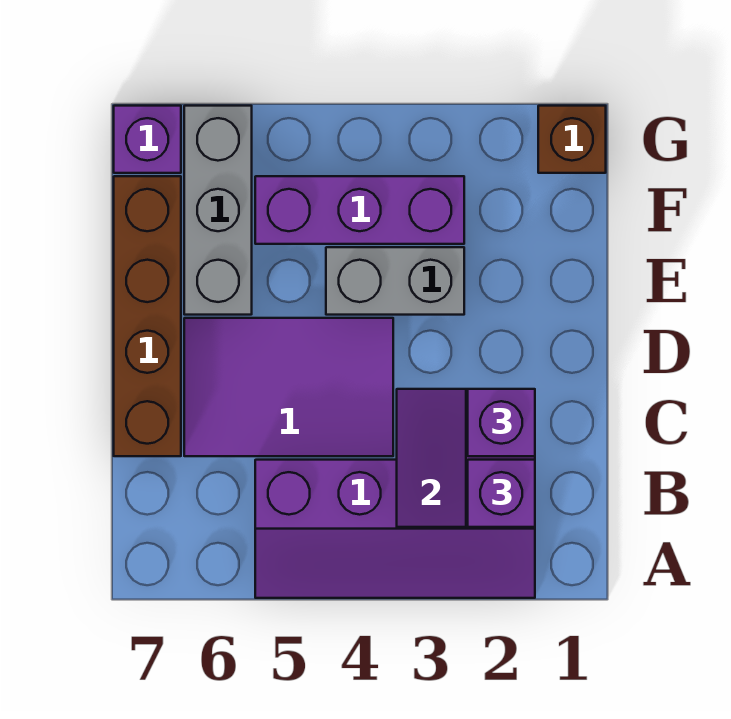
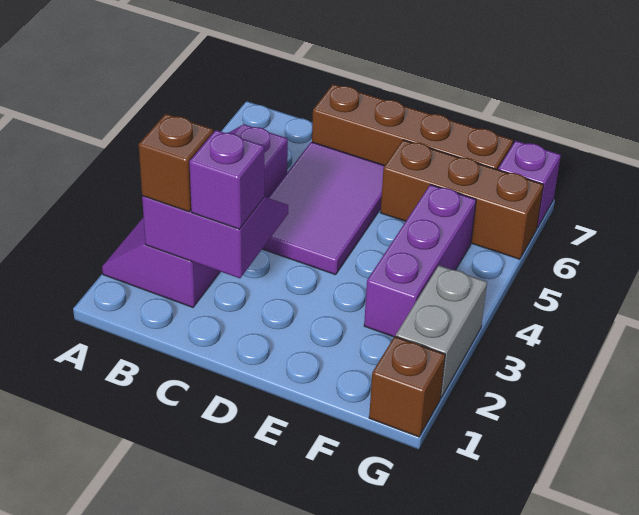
purple brick B2 level 3 -> brown brick B2 level 3
grey brick E3:E4 level 1 -> grey brick G2:G3 level 1
grey brick E6:G6 level 1 -> brown brick E6:G6 level 1

